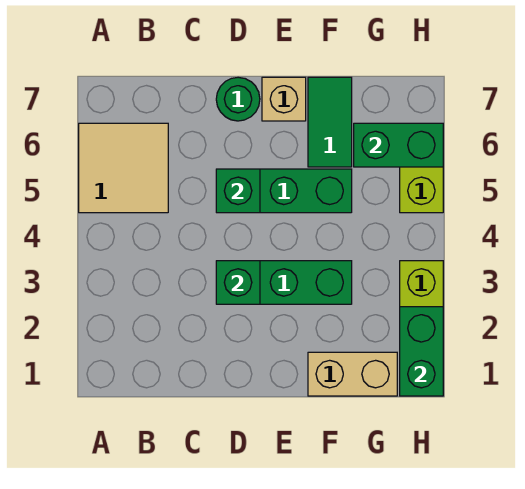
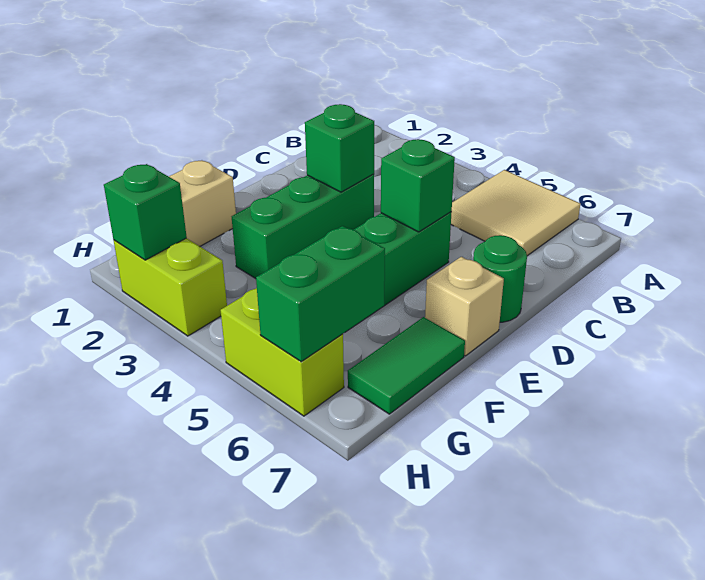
green tile F6:F7 level 1 -> green tile F7:G7 level 1
green brick H1:H2 level 2 -> green brick H2 level 2

